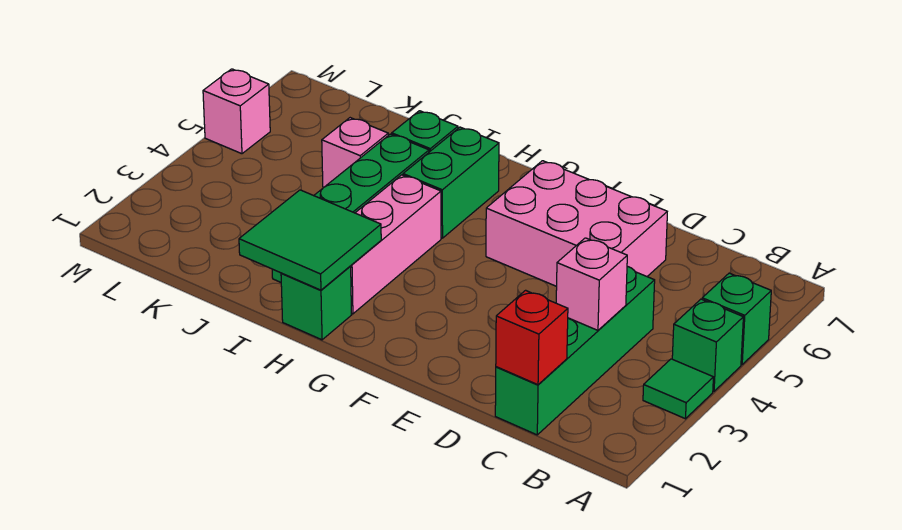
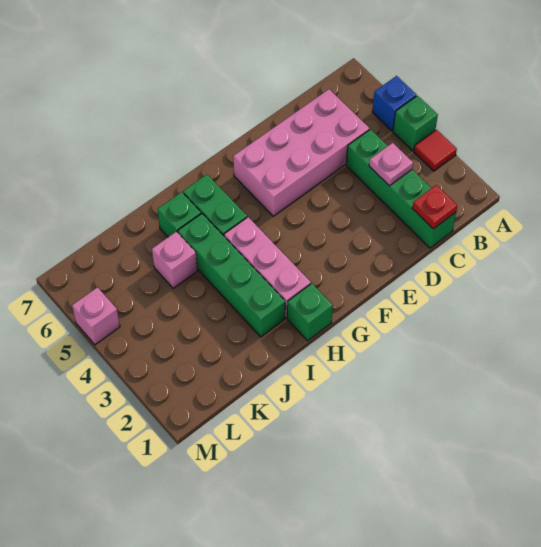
green tile A3 level 1 -> red tile A3 level 1
green brick A5 level 1 -> blue brick A5 level 1
red brick C1 level 2 -> red plate C1 level 2
pink brick C3 level 2 -> pink plate C3 level 2
pink brick D5:F6 level 1 -> pink brick C5:F6 level 1
green tile H1:I2 level 2 -> none

